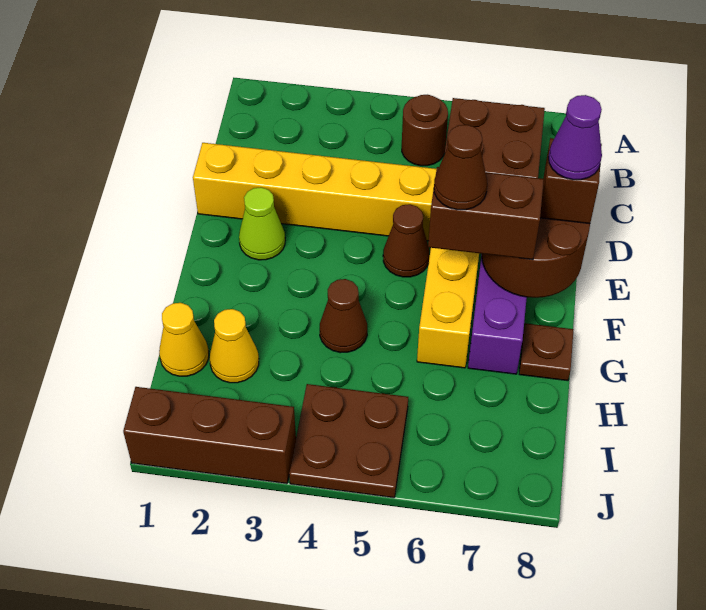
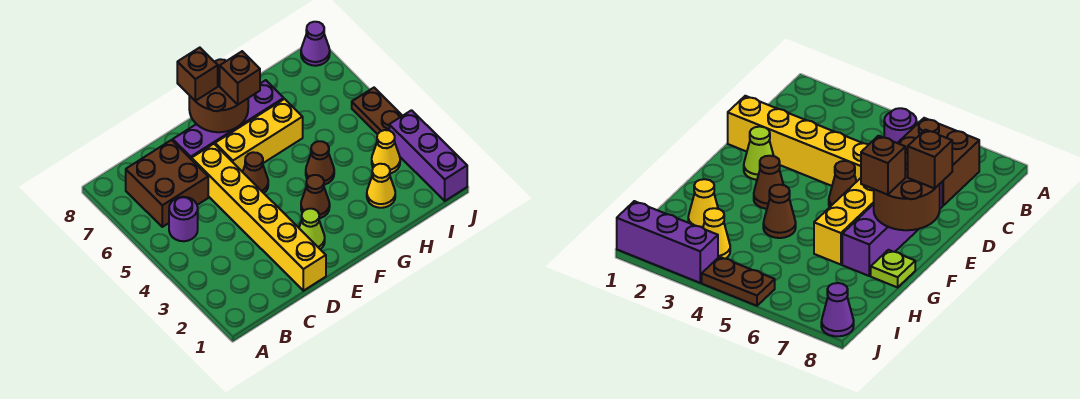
brown round brick B5 level 1 -> purple round brick B5 level 1
purple cone E8 level 4 -> purple cone J8 level 1
brown brick F6:F7 level 3 -> brown brick F7 level 3
brown cone F6 level 4 -> brown cone F3 level 1
brown plate G8 level 1 -> lime plate G8 level 1
yellow cone H1 level 1 -> yellow cone I3 level 1
brown plate I4:J5 level 1 -> brown plate J4:J5 level 1
brown brick J1:J3 level 1 -> purple brick J1:J3 level 1

